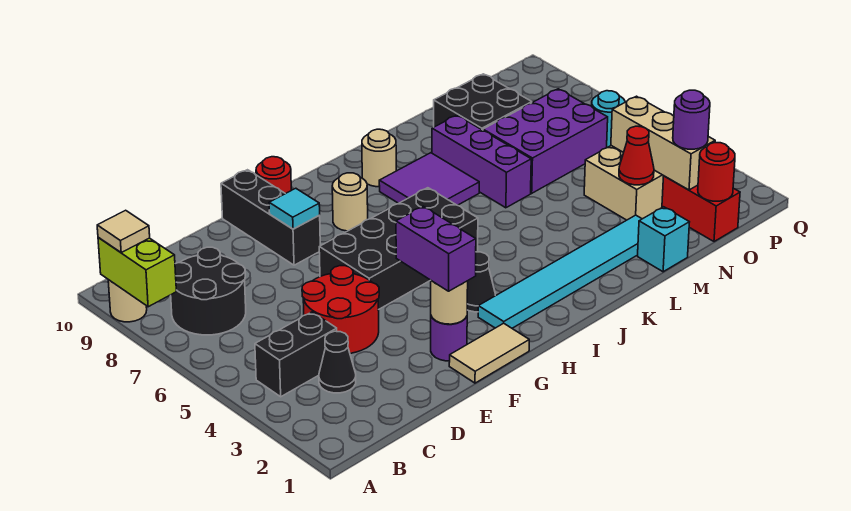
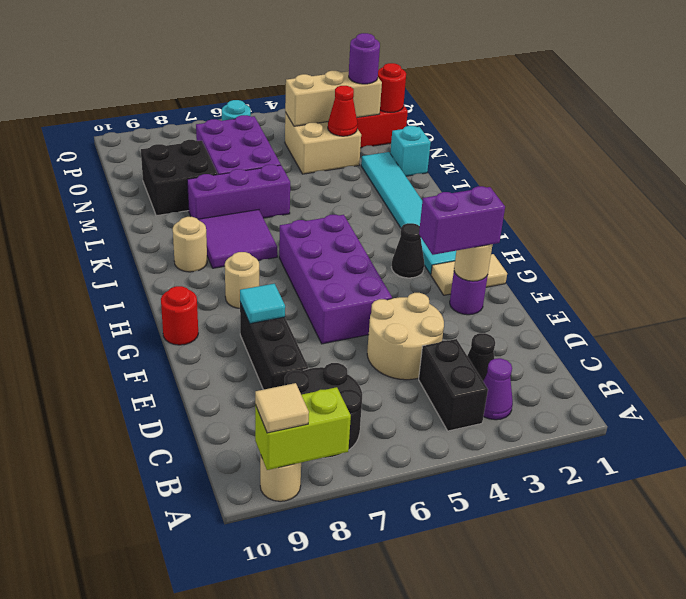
none -> purple cone B3 level 1
red round brick D4:E5 level 1 -> tan round brick D4:E5 level 1
tan tile F1:G1 level 1 -> tan tile G1:G2 level 1
black brick F5:I6 level 1 -> purple brick F5:I6 level 1
black brick F8:F10 level 1 -> black brick D8:F8 level 1

